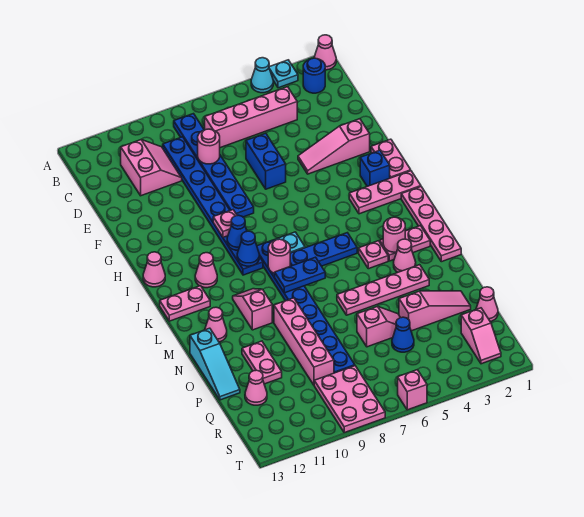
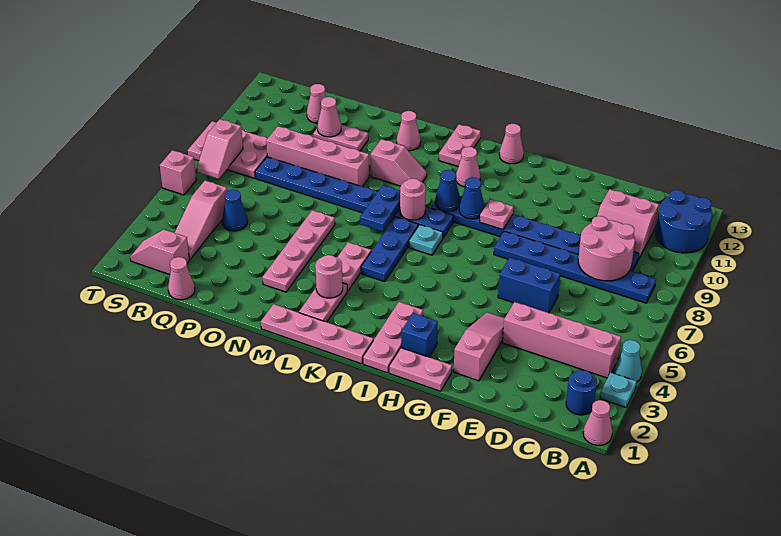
none -> blue round brick A11:B12 level 1
pink brick C4:C7 level 1 -> pink brick B4:E4 level 1
pink round brick D8 level 2 -> pink round brick C8:D9 level 2
pink plate L4 level 1 -> pink plate L4:L5 level 1
pink cone M3 level 1 -> pink cone P11 level 2
cyan slope N13:P13 level 1 top N -> none
pink slope P2:P4 level 1 top 4 -> pink slope R3:R5 level 1 top 5
pink slope P5:P6 level 1 top 6 -> pink slope S7:S8 level 2 top 8

